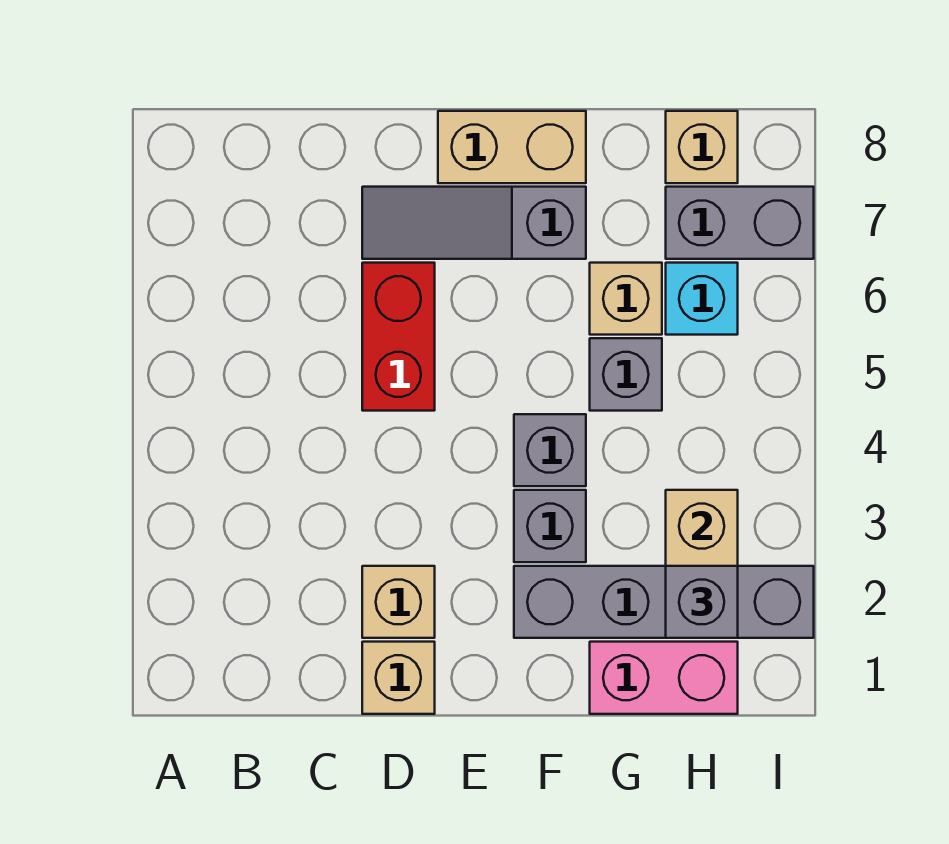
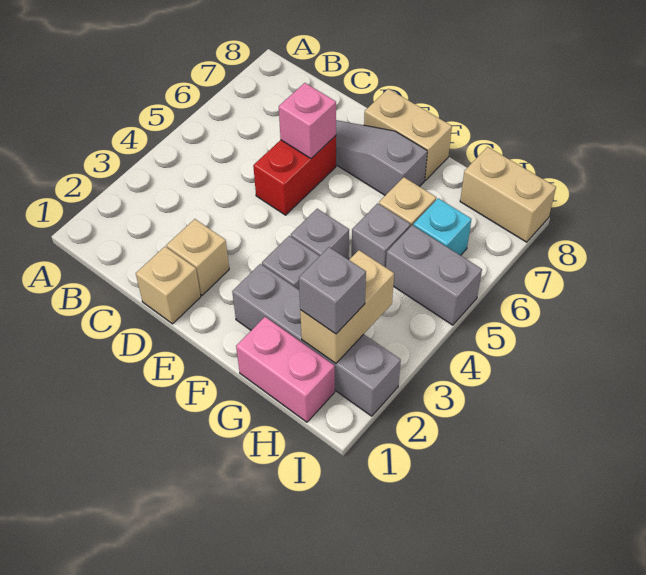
none -> pink brick D6 level 2
grey brick H7:I7 level 1 -> grey brick H5:I5 level 1
tan brick H8 level 1 -> tan brick H8:I8 level 1

